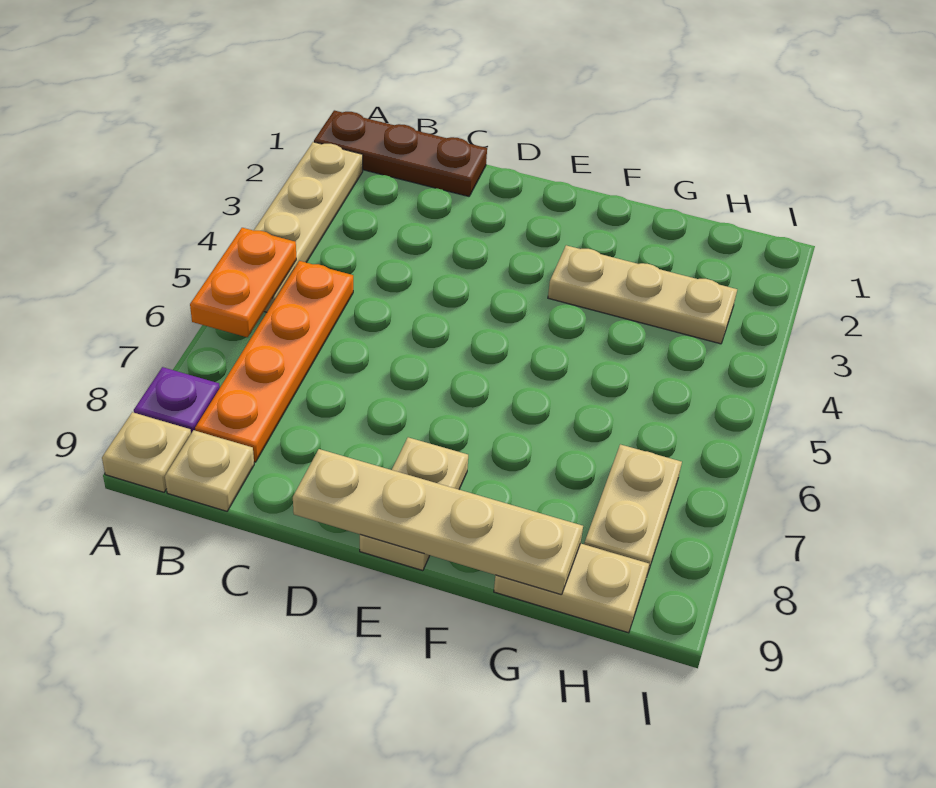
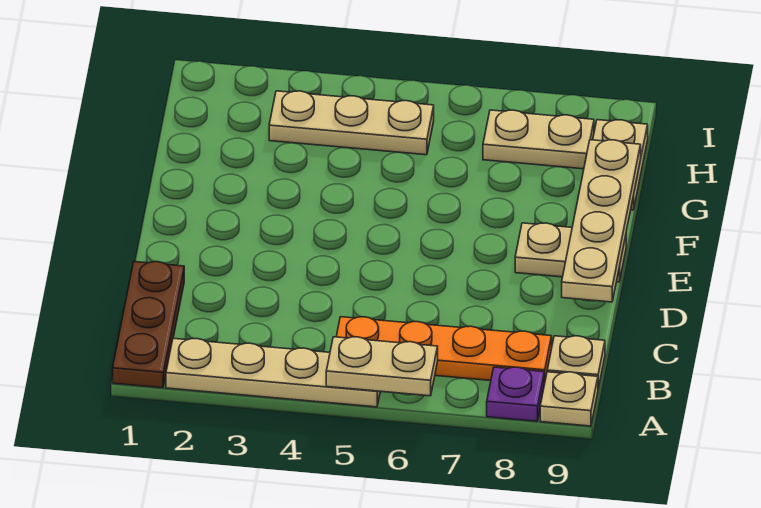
orange plate A5:A6 level 2 -> tan plate A5:A6 level 2
tan plate F3:H3 level 1 -> tan plate H3:H5 level 1

